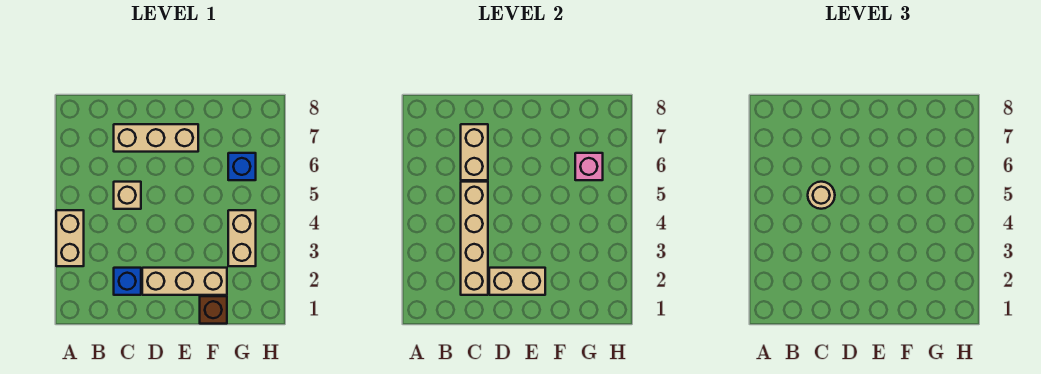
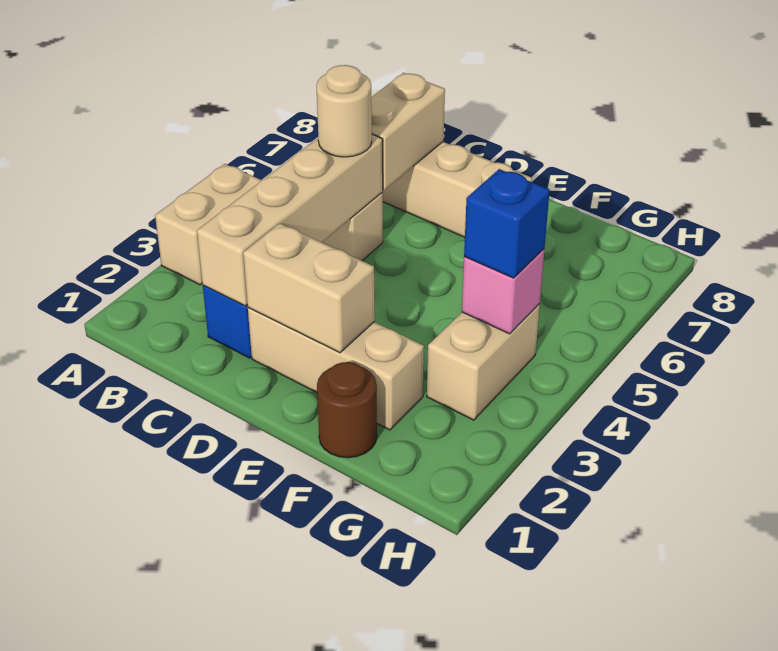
brown brick F1 level 1 -> brown round brick F1 level 1
blue brick G6 level 1 -> blue brick G4 level 3
pink brick G6 level 2 -> pink brick G4 level 2

